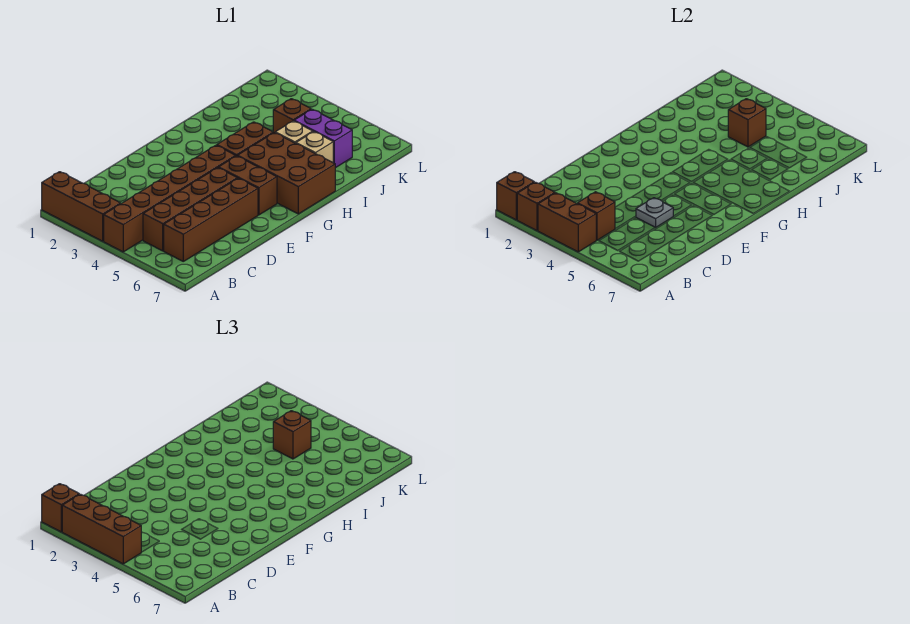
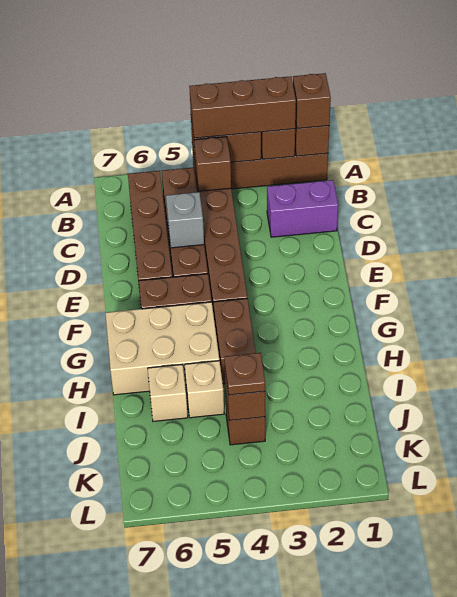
grey plate D5 level 2 -> grey brick D5 level 2
brown brick G5:H7 level 1 -> tan brick G5:H7 level 1
brown brick J4 level 3 -> brown plate J4 level 3
purple brick J5:J6 level 1 -> purple brick C1:C2 level 1

